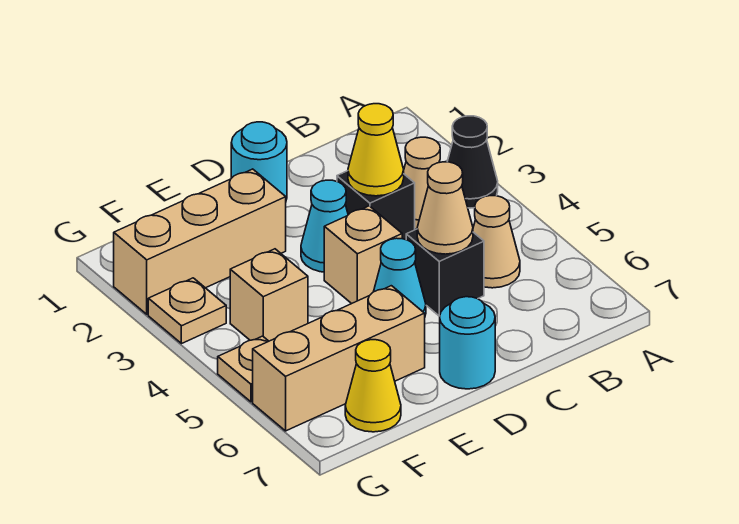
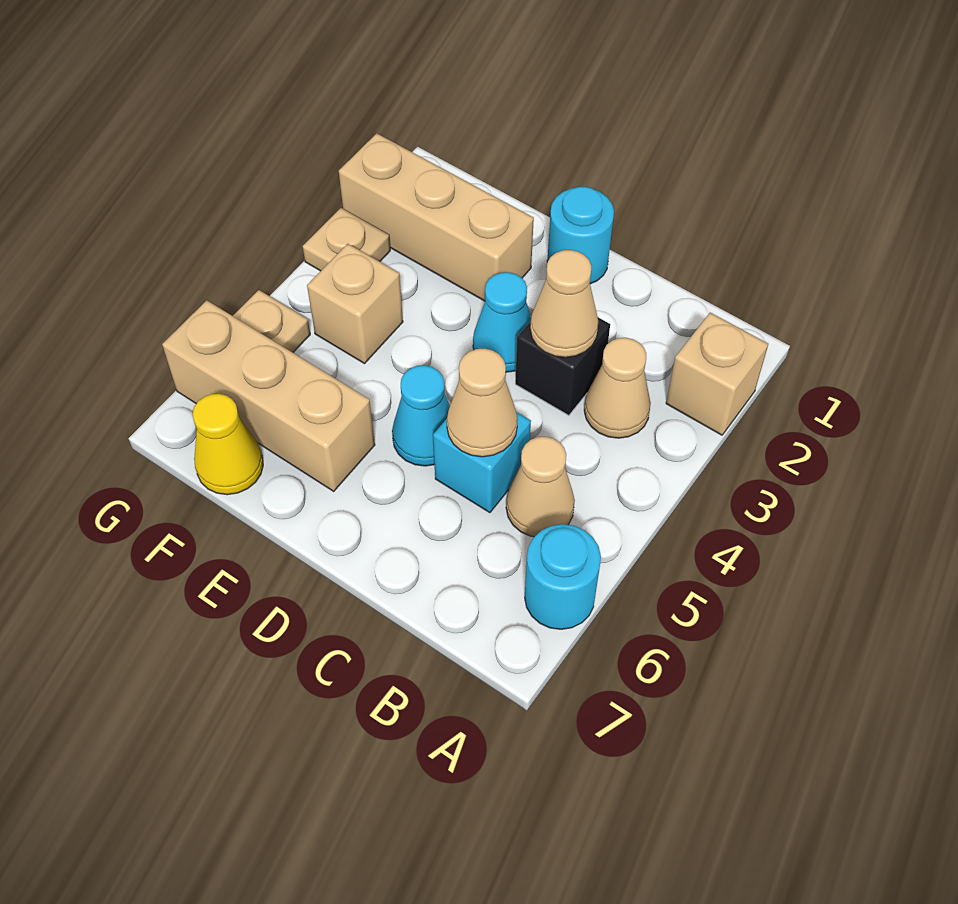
black cone A3 level 1 -> none
yellow cone C3 level 2 -> tan cone C3 level 2
black brick C5 level 1 -> cyan brick C5 level 1
tan brick D4 level 1 -> tan brick A2 level 1
cyan round brick D7 level 1 -> cyan round brick A6 level 1

